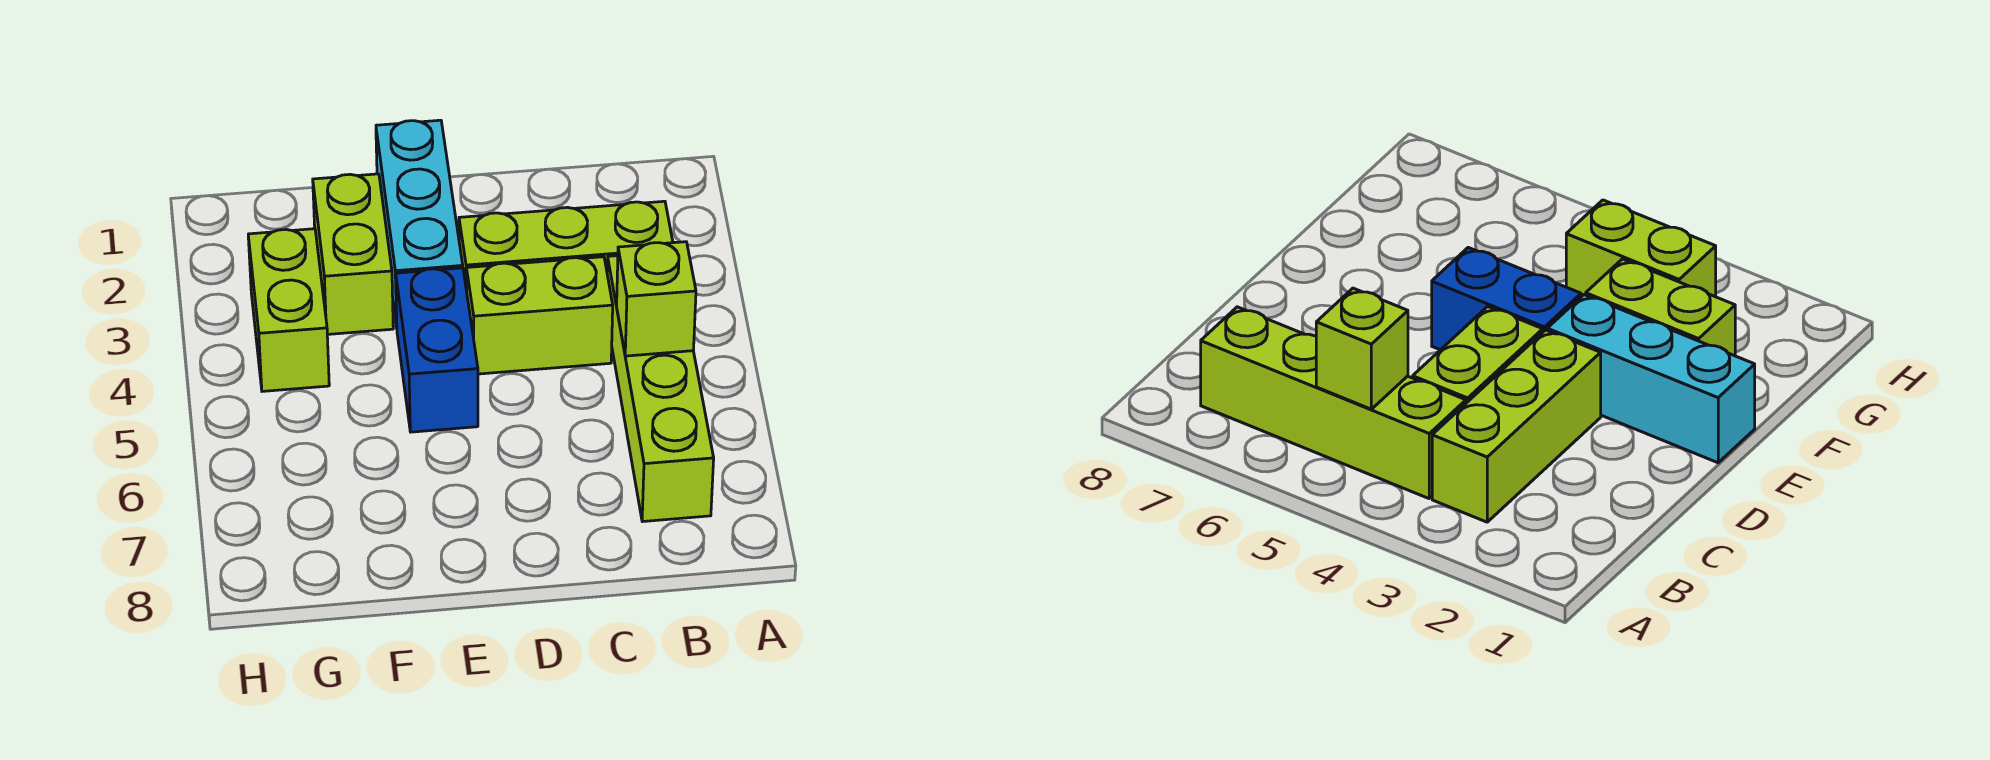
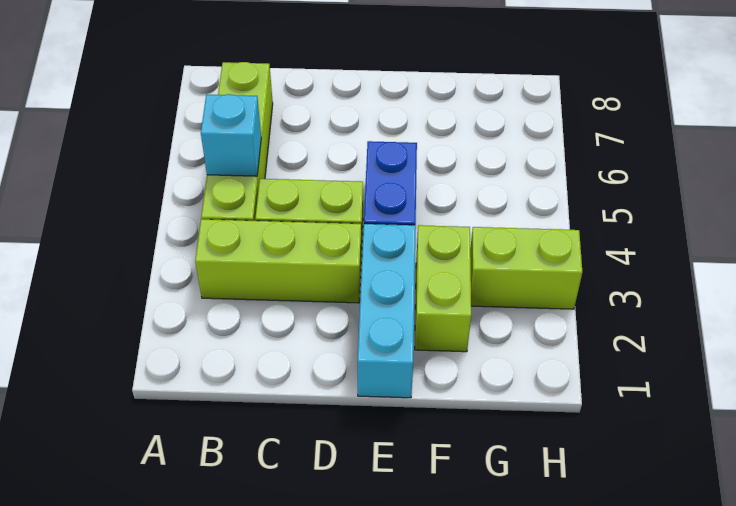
lime brick B5 level 2 -> cyan brick B5 level 2
lime brick G3:G4 level 1 -> lime brick G3:H3 level 1

